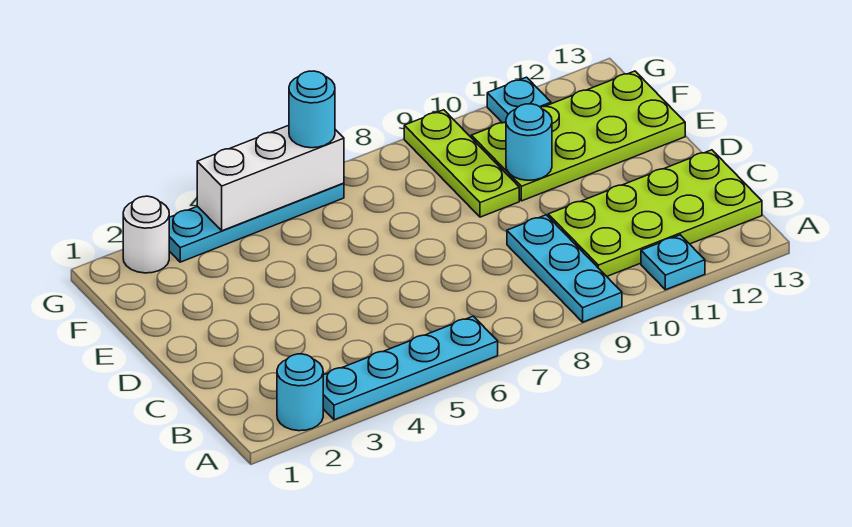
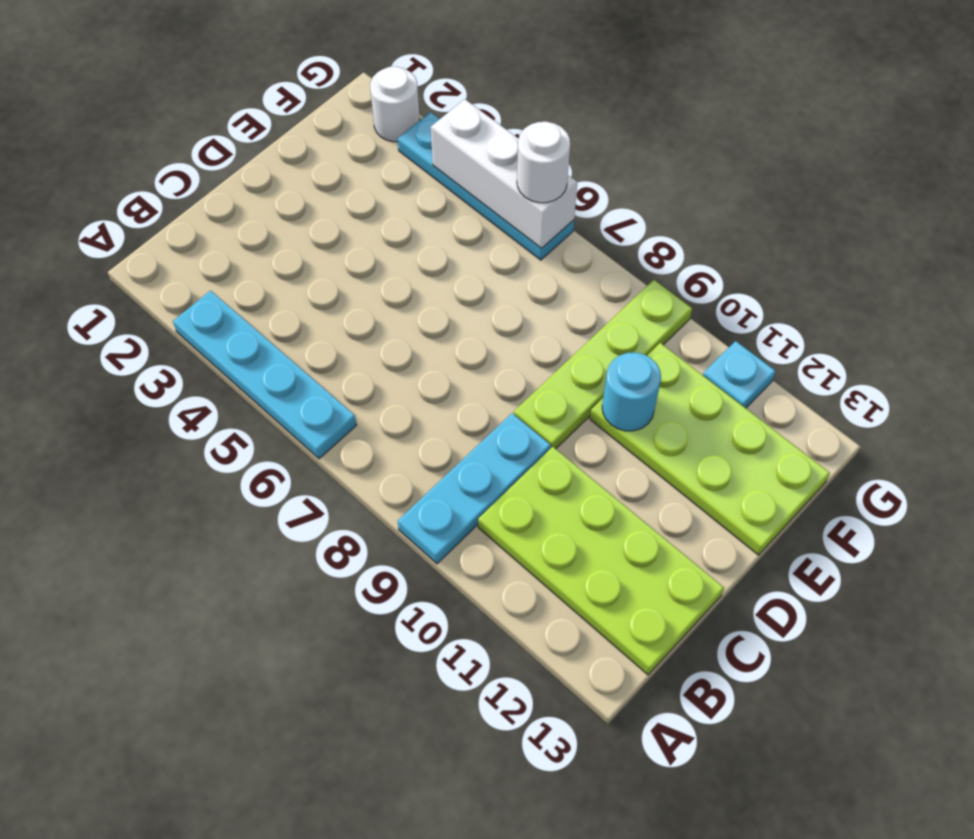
cyan round brick A2 level 1 -> none
cyan plate A11 level 1 -> none
lime plate E9:G9 level 1 -> lime plate D9:G9 level 1
cyan round brick G6 level 3 -> white round brick G6 level 3

